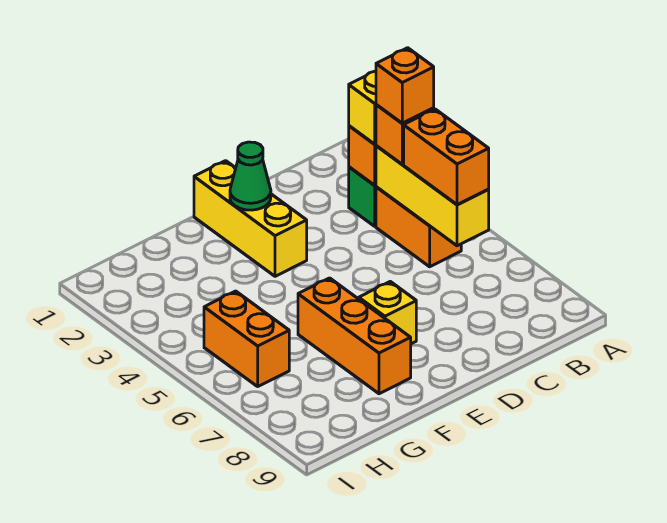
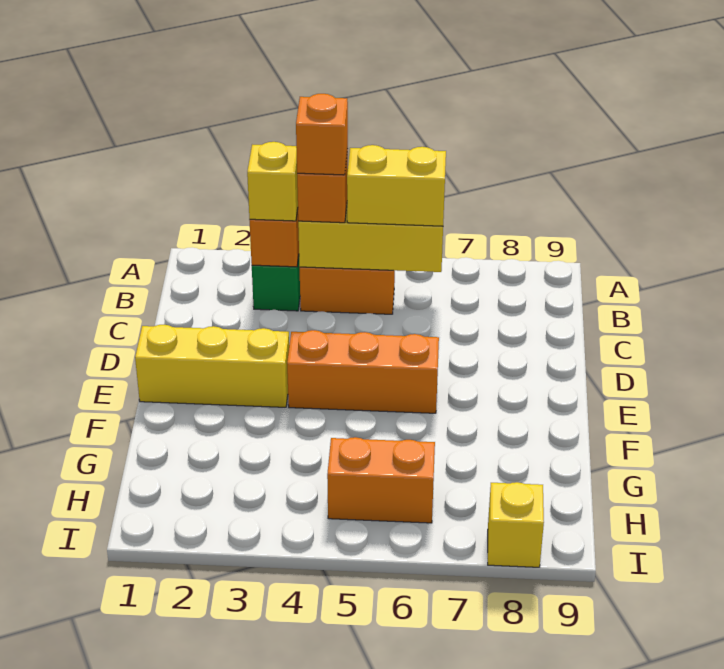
orange brick B5:B6 level 3 -> yellow brick B5:B6 level 3
green cone E2 level 2 -> none
yellow brick E7 level 1 -> yellow brick I8 level 1
orange brick F6:F8 level 1 -> orange brick E4:E6 level 1

